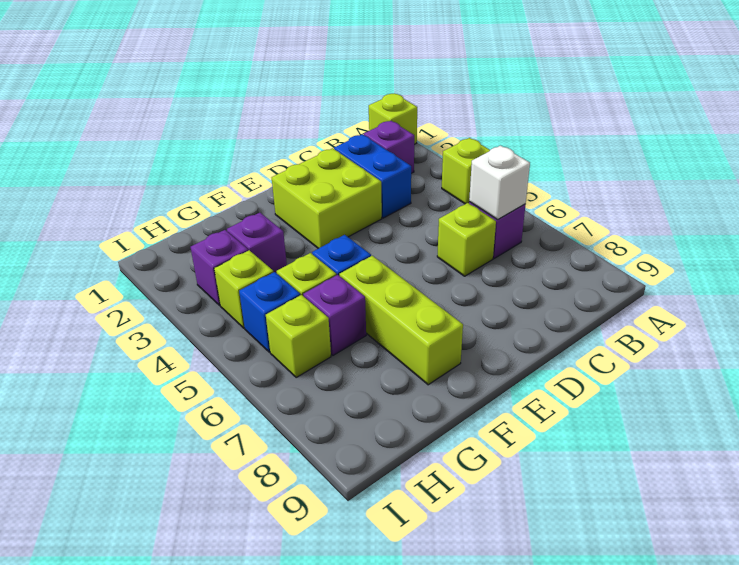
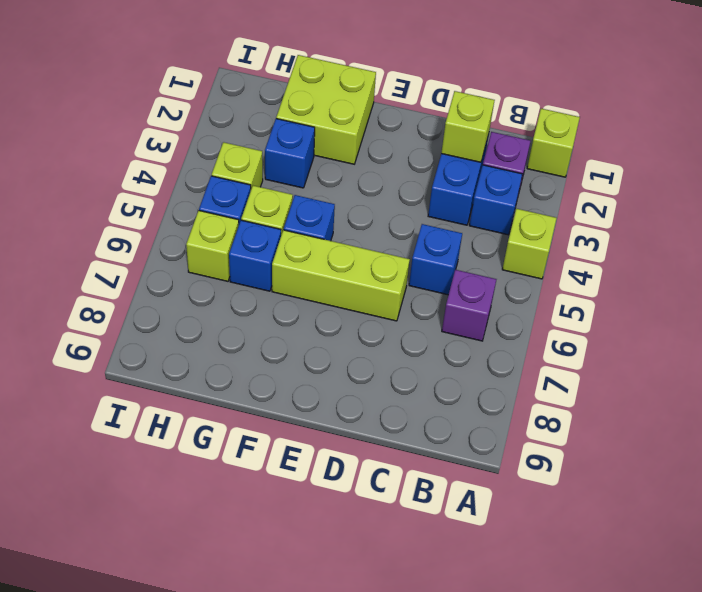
none -> blue brick B3 level 1
white brick B6 level 2 -> none
none -> blue brick C5 level 1
lime brick C6 level 1 -> lime brick C2 level 2
lime brick D2:E3 level 1 -> lime brick F1:G2 level 1
lime brick F6:F8 level 1 -> lime brick D6:F6 level 1
purple brick G3 level 1 -> blue brick G3 level 1
purple brick G6 level 1 -> blue brick G6 level 1
purple brick H3 level 1 -> none

